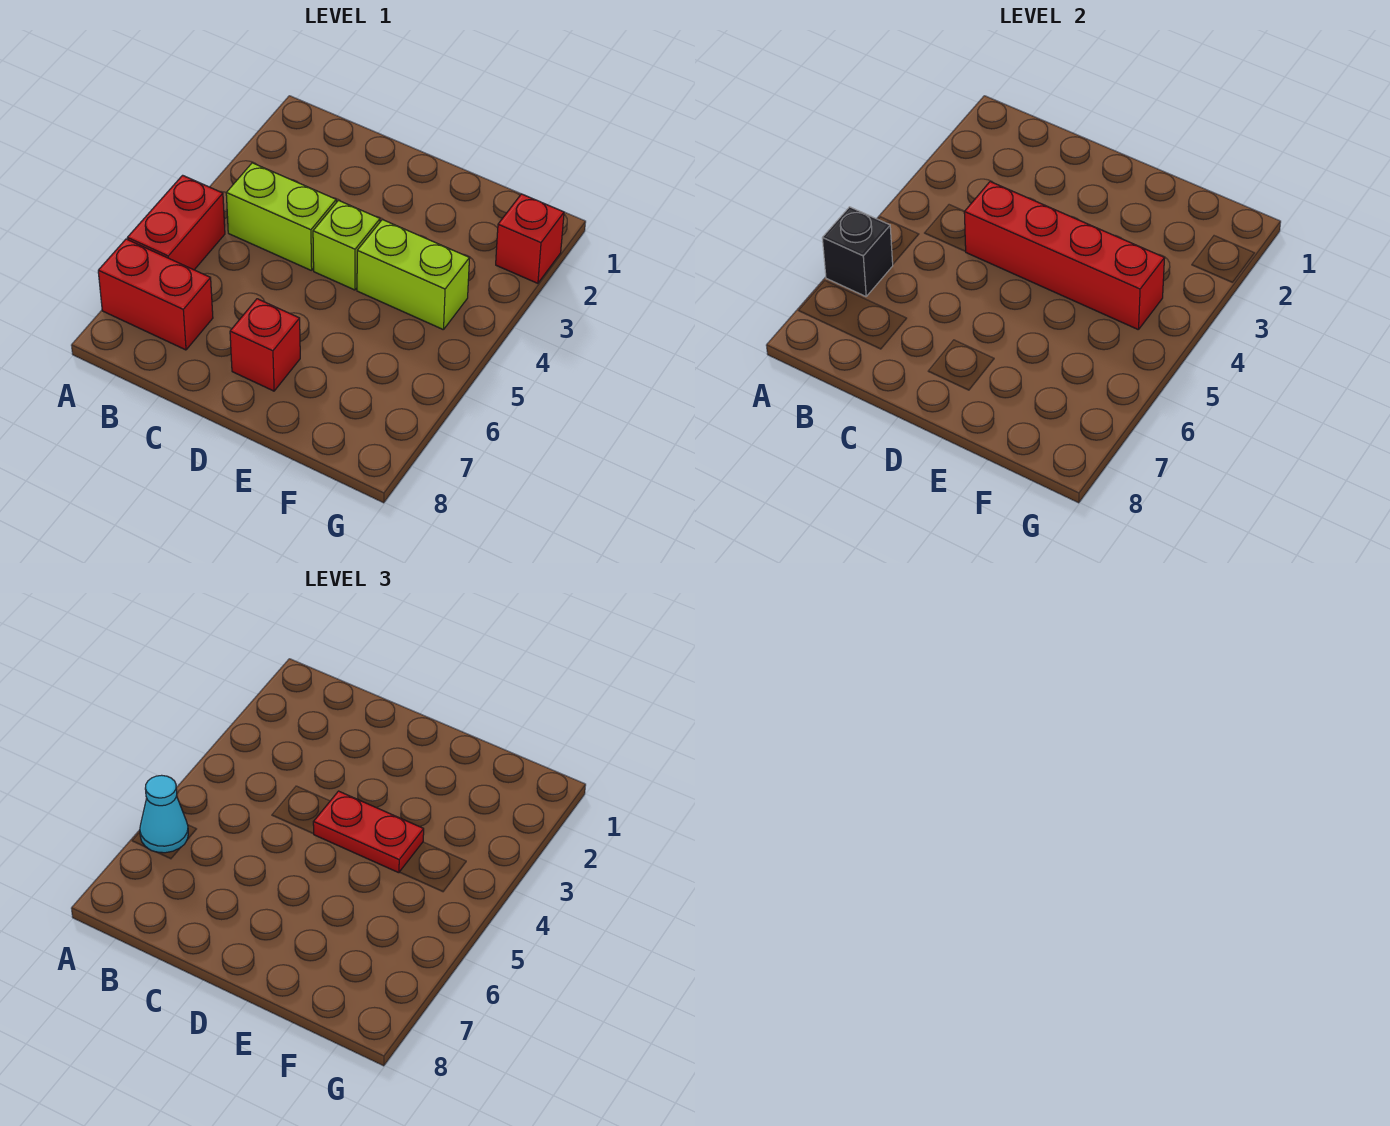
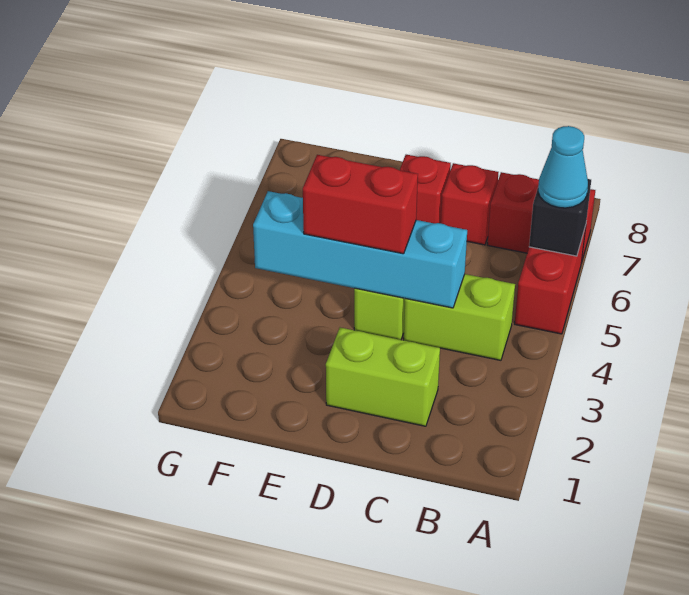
red brick C4:F4 level 2 -> cyan brick C4:F4 level 2
red plate D4:E4 level 3 -> red brick D4:E4 level 3
lime brick E4:F4 level 1 -> lime brick C2:D2 level 1
red brick G2 level 1 -> red brick C7 level 1

